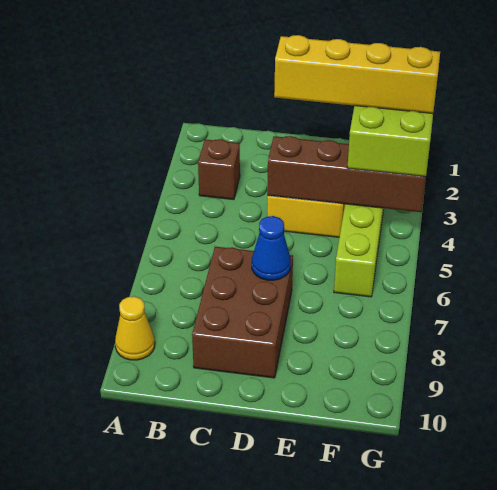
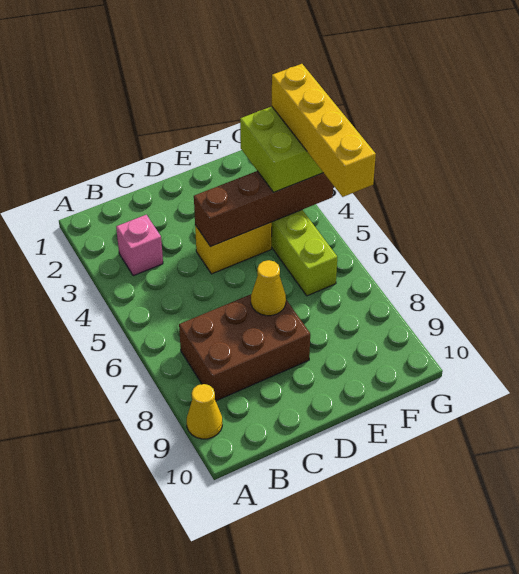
brown brick B3 level 1 -> pink brick B3 level 1
brown brick C7:D9 level 1 -> brown brick B7:D8 level 1
yellow brick D3:G3 level 4 -> yellow brick G3:G6 level 4
blue cone D7 level 2 -> yellow cone D7 level 2

